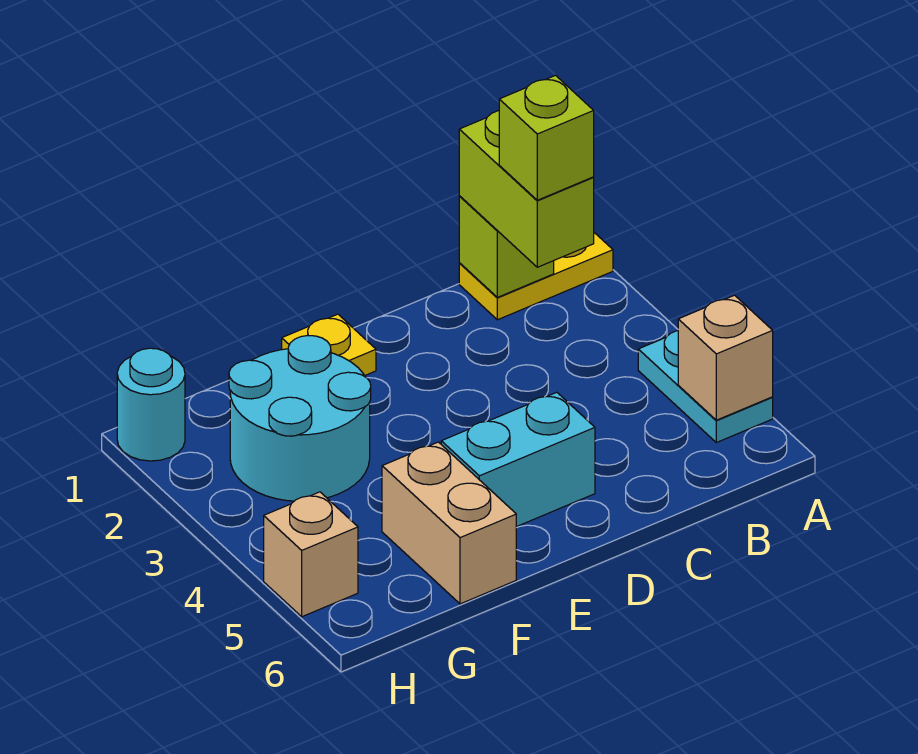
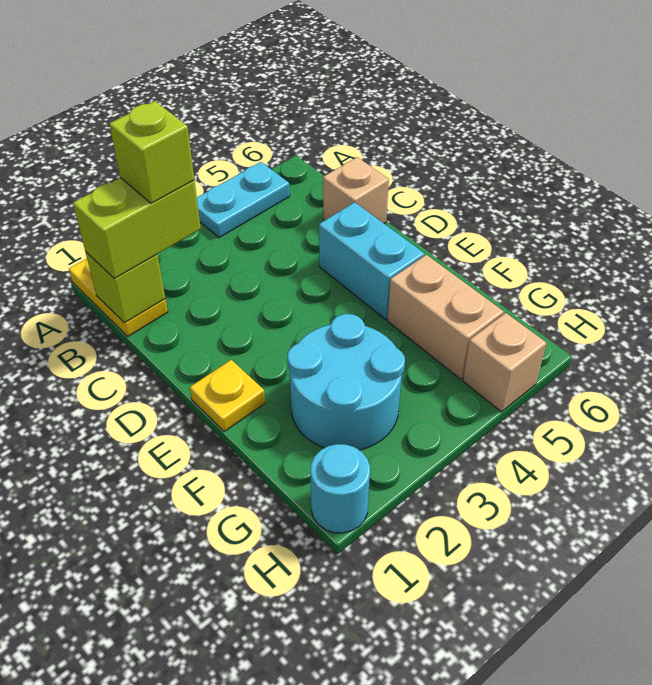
tan brick A5 level 2 -> tan brick C6 level 1
tan brick F5:F6 level 1 -> tan brick F5:G5 level 1

